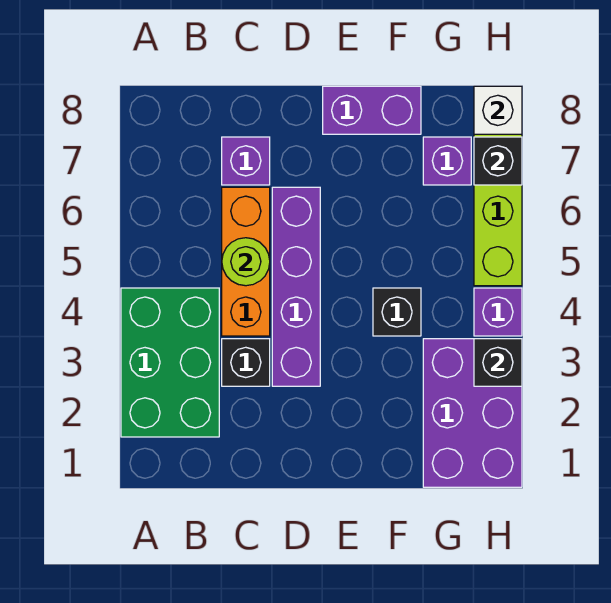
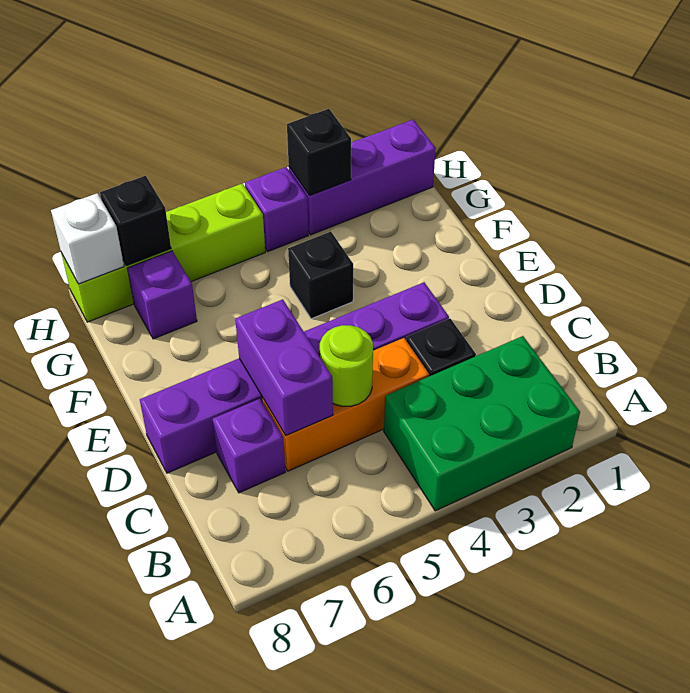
purple brick D3:D6 level 1 -> purple brick D3:D8 level 1
purple brick E8:F8 level 1 -> purple brick C6:D6 level 2
purple brick G1:H3 level 1 -> purple brick H1:H3 level 1

